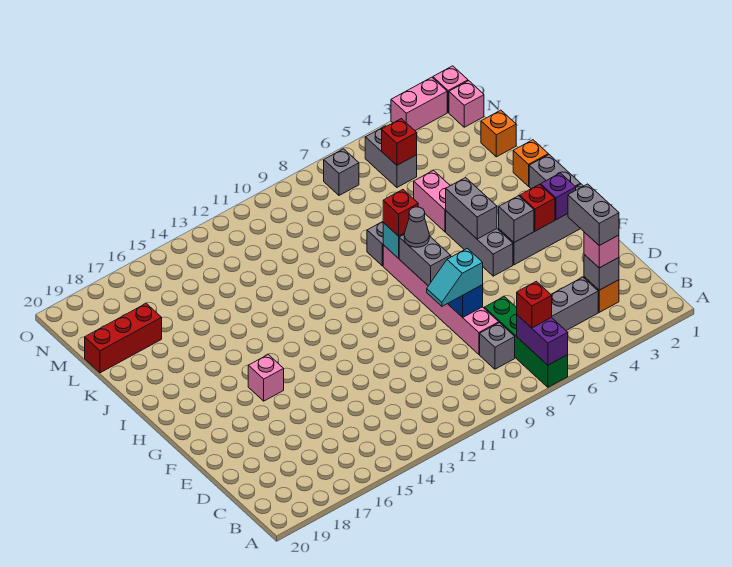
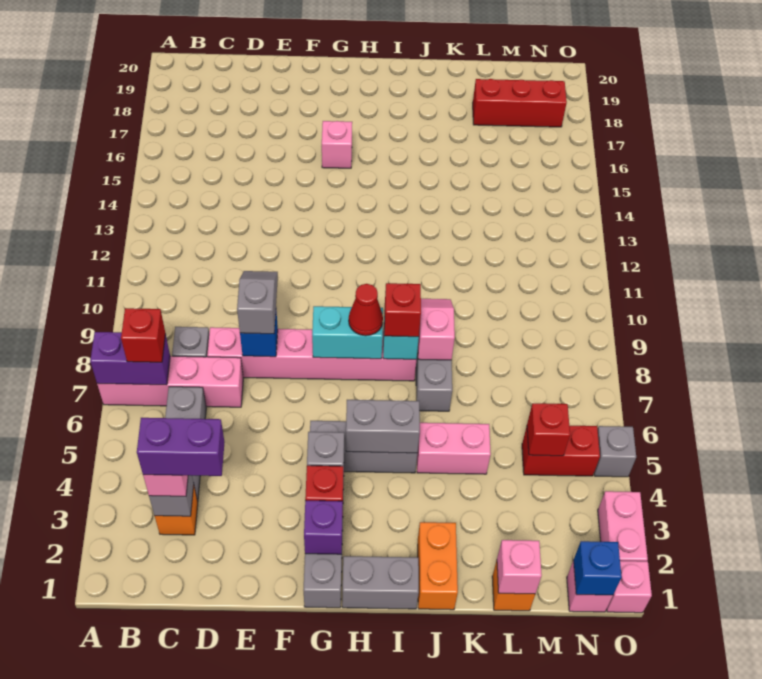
green brick A7:D7 level 1 -> pink brick A7:D7 level 1
grey brick C3:D3 level 4 -> purple brick C3:D3 level 4
cyan slope E8:E9 level 3 top 8 -> grey slope E8:E9 level 3 top 8
grey brick G8:H8 level 2 -> cyan brick G8:H8 level 2
grey cone H8 level 3 -> red cone H8 level 3
orange brick J1 level 1 -> orange brick J1:J2 level 1
none -> pink slope J8:J9 level 2 top 8
none -> pink brick L1 level 2
red brick L18:L20 level 1 -> red brick L18:N18 level 1
grey brick M5:N5 level 1 -> red brick M5:N5 level 1
none -> blue brick N1 level 2
grey brick N7 level 1 -> grey brick O5 level 1

